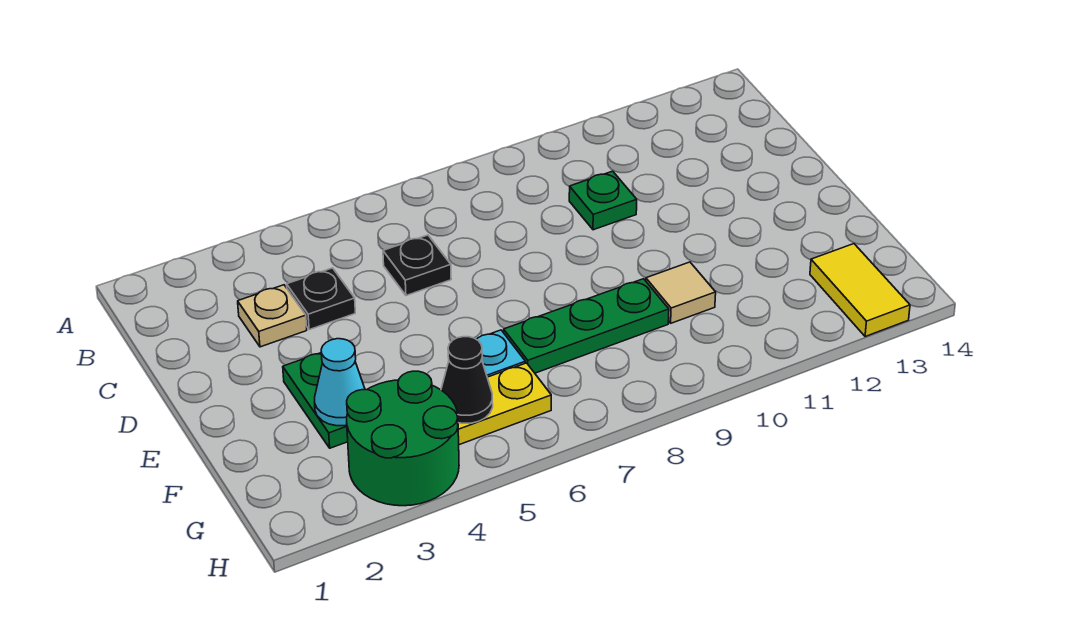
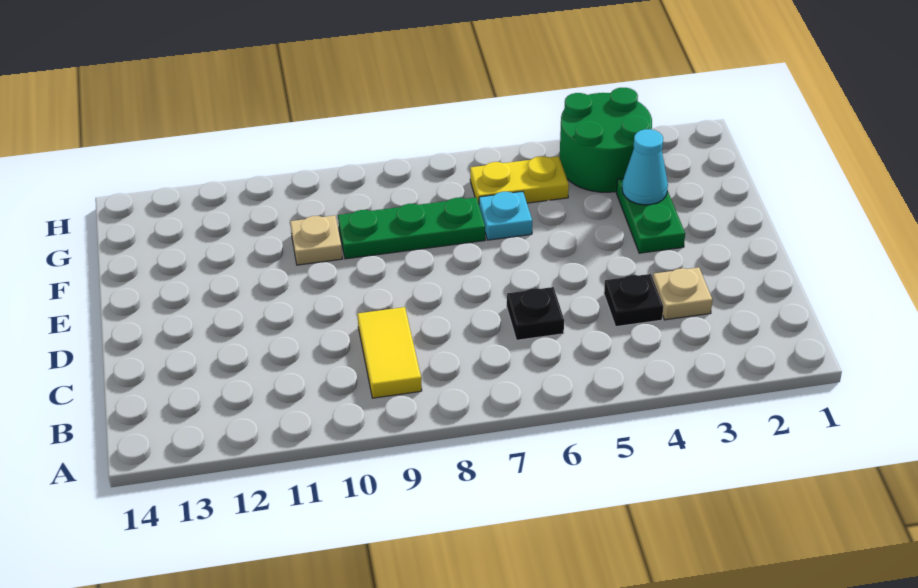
green plate C10 level 1 -> none
tan tile F10 level 1 -> tan plate F10 level 1
black cone G5 level 2 -> none
yellow tile G13:H13 level 1 -> yellow tile B9:C9 level 1

